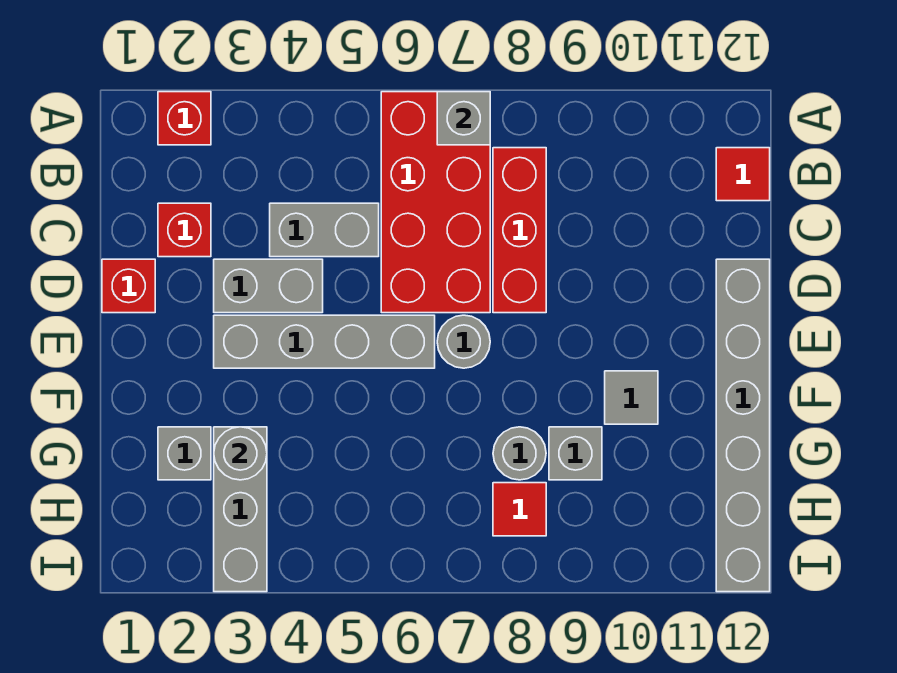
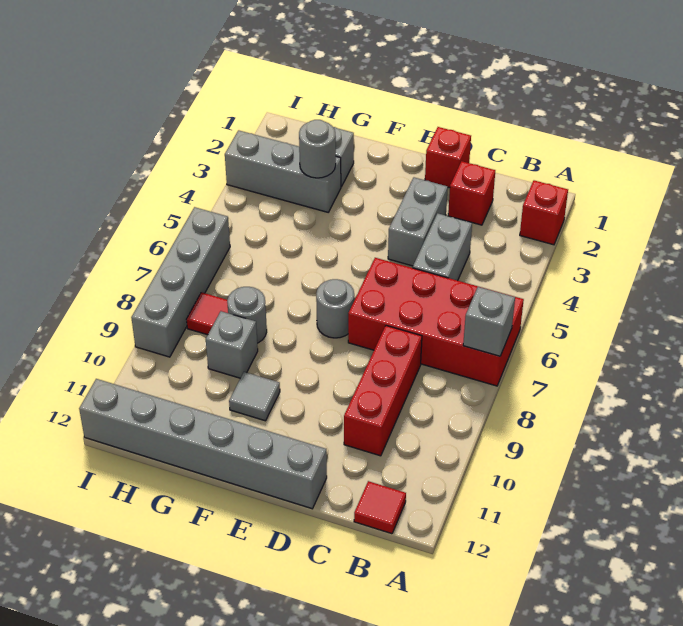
red brick B8:D8 level 1 -> red brick C8:C10 level 1
grey brick E3:E6 level 1 -> grey brick I6:I9 level 1

